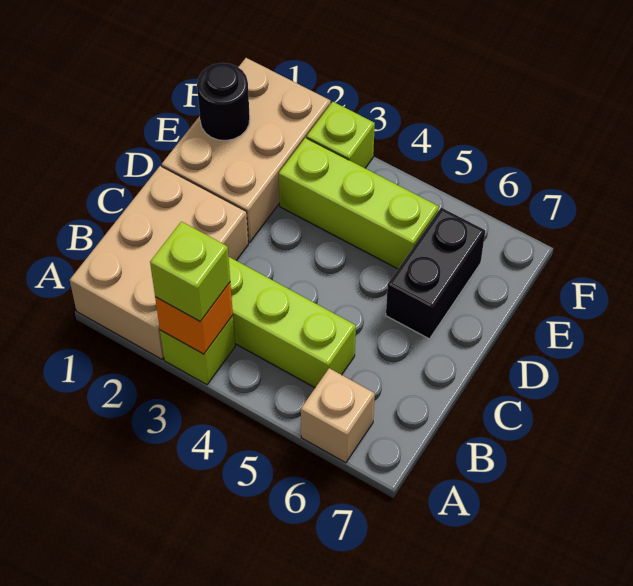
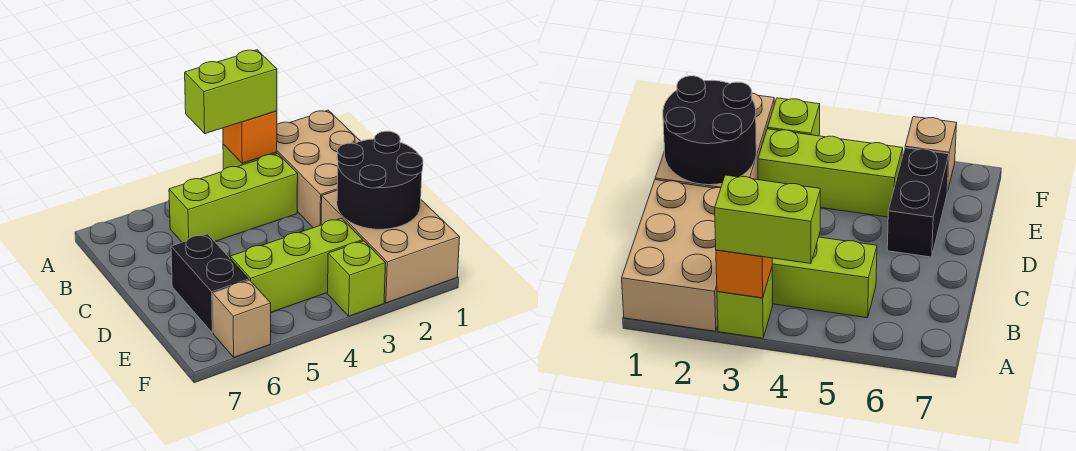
lime brick A3 level 3 -> lime brick A3:A4 level 3
tan brick A6 level 1 -> tan brick F6 level 1
black round brick E1 level 2 -> black round brick D1:E2 level 2

